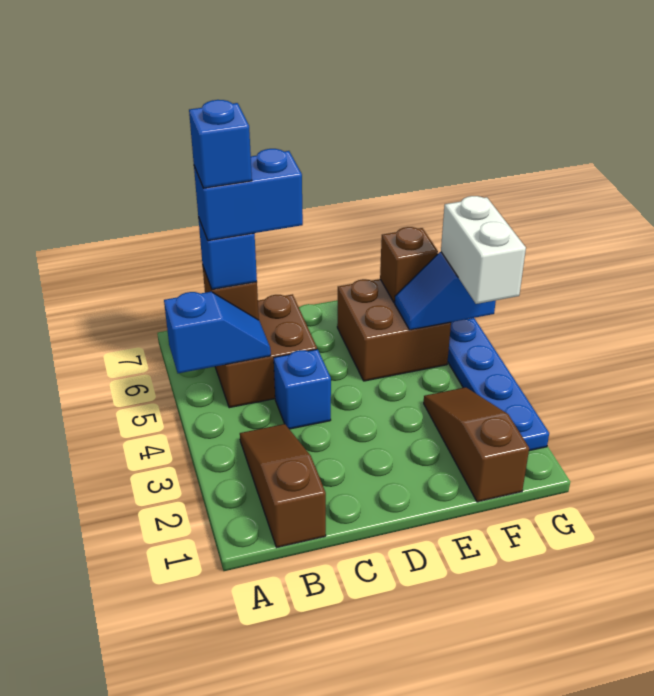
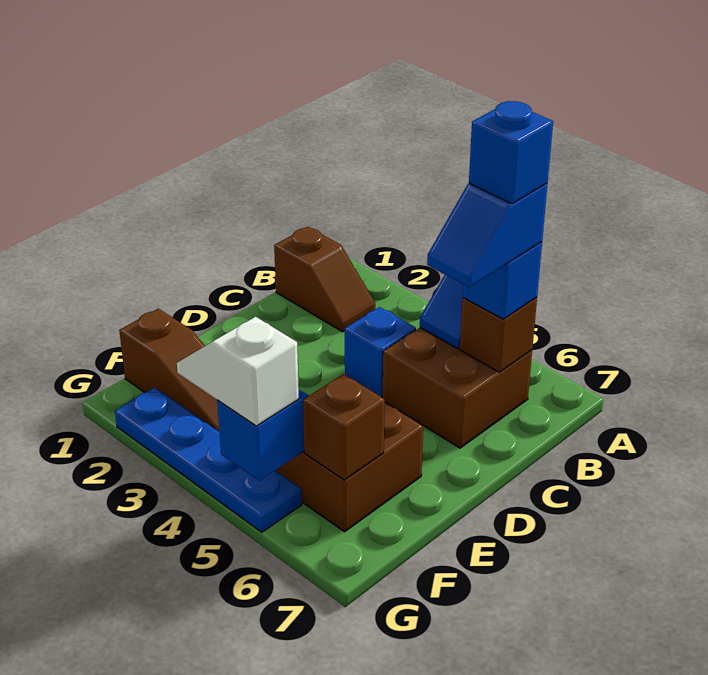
brown slope B1:B3 level 1 top 1 -> brown slope B1:B2 level 1 top 1
blue brick B6:C6 level 4 -> blue slope B6:C6 level 4 top B
white brick G4:G5 level 3 -> white slope G4:G5 level 3 top 5

